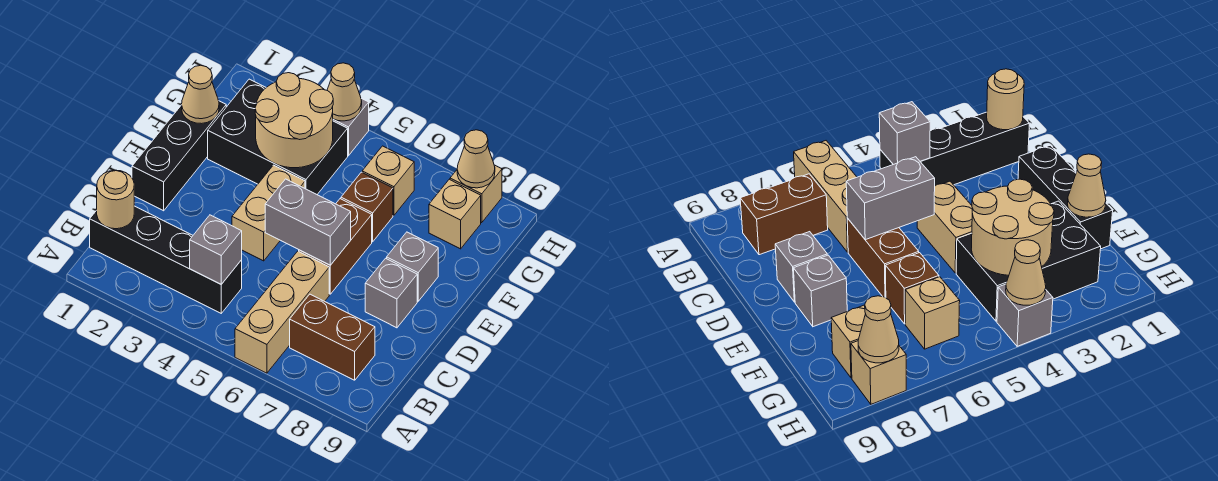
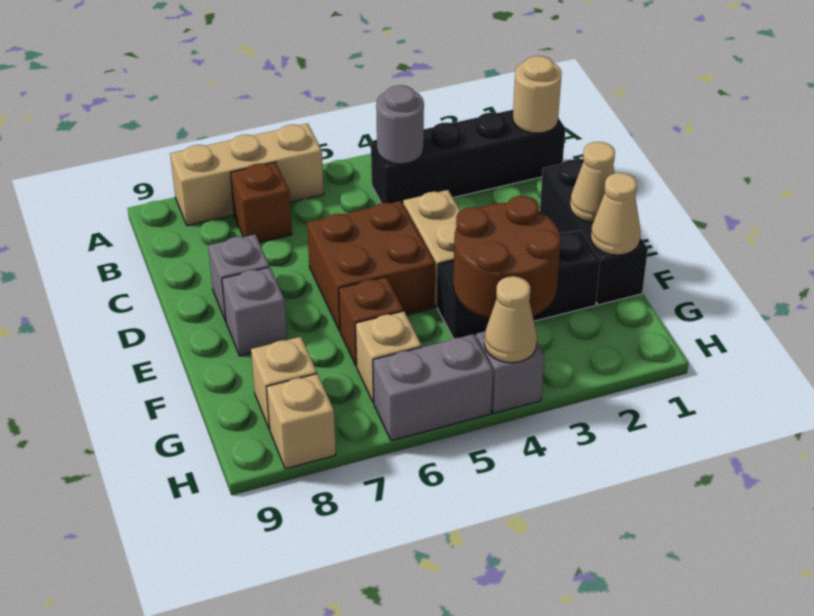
tan brick A6:C6 level 1 -> tan brick A6:A8 level 1
grey brick B4 level 2 -> grey round brick B4 level 2
brown brick B7:B8 level 1 -> brown brick B7 level 1
grey brick D5:D6 level 2 -> grey brick H5:H6 level 1
brown brick D6:E6 level 1 -> brown brick D5:E6 level 1
black brick F2:G4 level 1 -> black brick F2:F4 level 1
tan round brick F3:G4 level 2 -> brown round brick F3:G4 level 2
tan cone H8 level 2 -> tan cone E1 level 2

